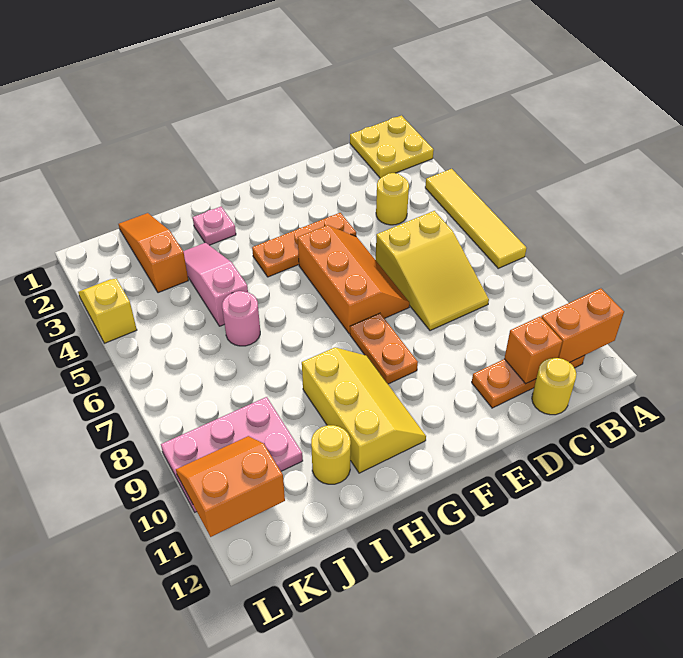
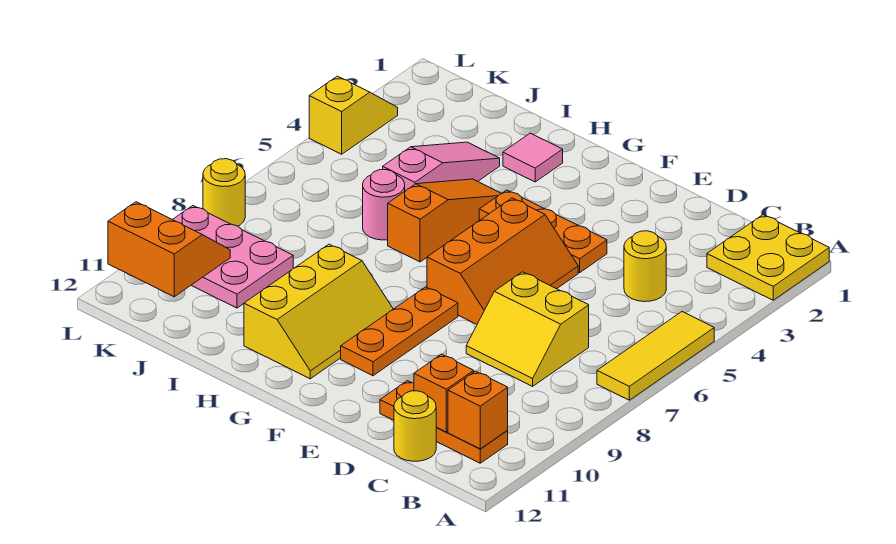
yellow tile A4:A7 level 1 -> yellow tile A5:A7 level 1
orange brick A11:B11 level 2 -> orange brick B11 level 2
yellow slope C6:D8 level 1 top 6 -> yellow slope C7:D8 level 1 top 7
orange plate F8:F9 level 1 -> orange plate F8:F10 level 1
pink plate H2 level 1 -> pink tile H2 level 1
yellow round brick I11 level 1 -> yellow round brick L8 level 1
orange slope J1:J3 level 1 top 3 -> orange slope H4:H6 level 1 top 6

